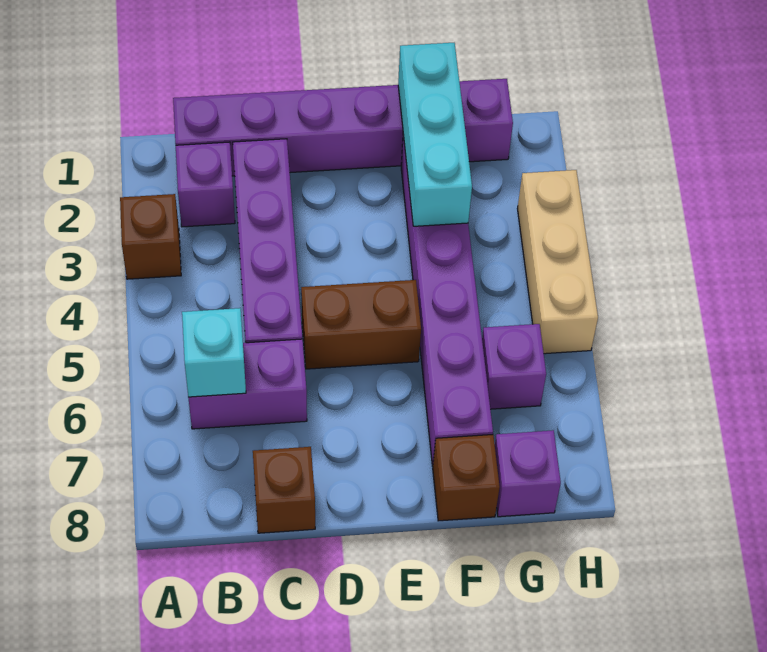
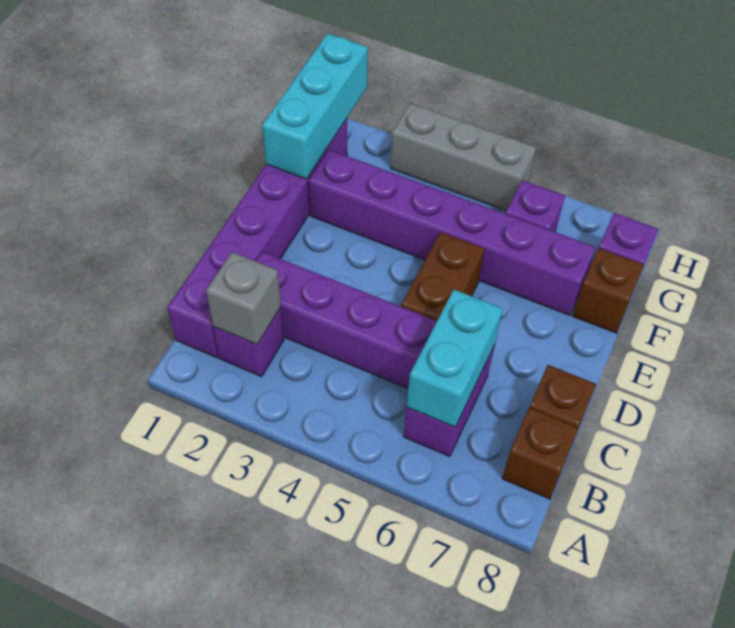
brown brick A3 level 1 -> brown brick B8 level 1
none -> grey brick B2 level 2
cyan brick B6 level 2 -> cyan brick B6:C6 level 2
cyan brick F1:F3 level 2 -> cyan brick F1:H1 level 2
tan brick H3:H5 level 1 -> grey brick H3:H5 level 1

